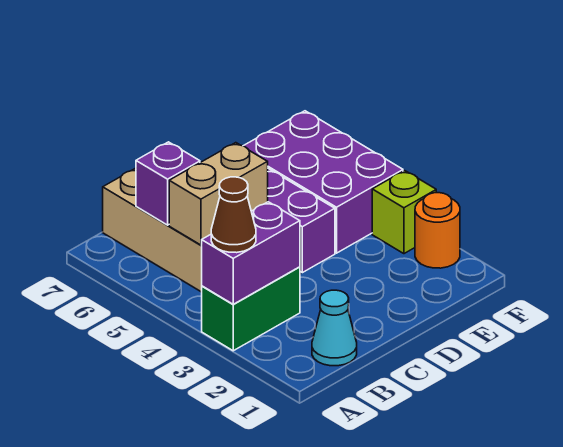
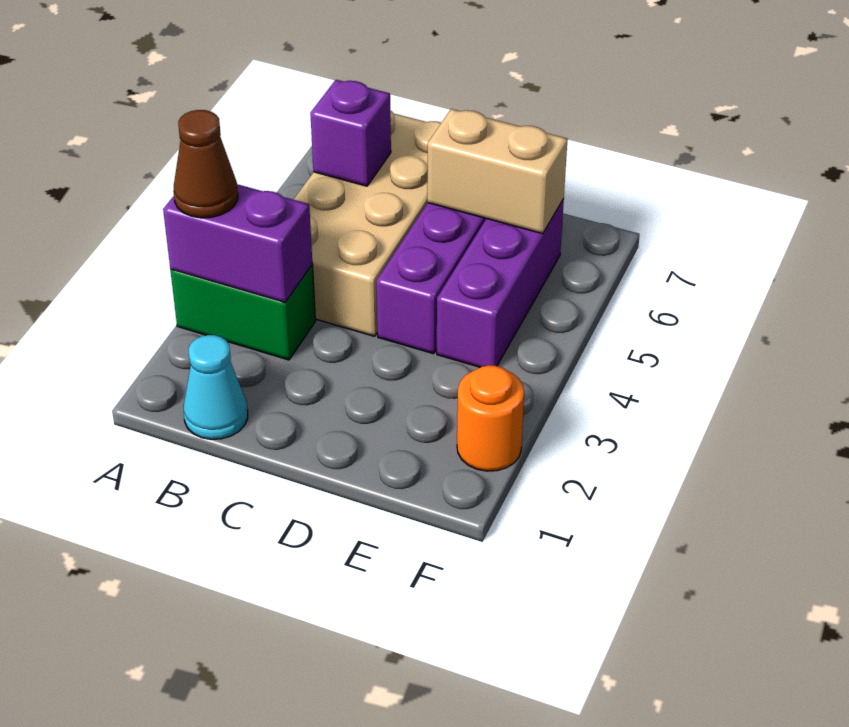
tan brick B5:C5 level 2 -> tan brick D6:E6 level 2
purple brick E4:F6 level 1 -> purple brick E4:E6 level 1
lime brick F3 level 1 -> none

